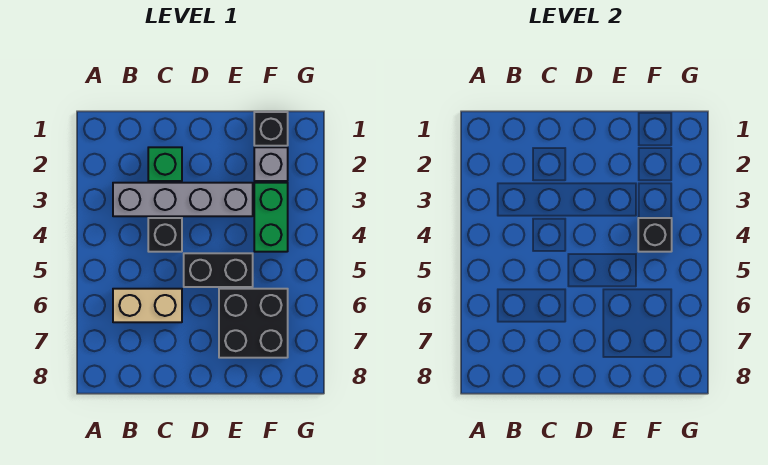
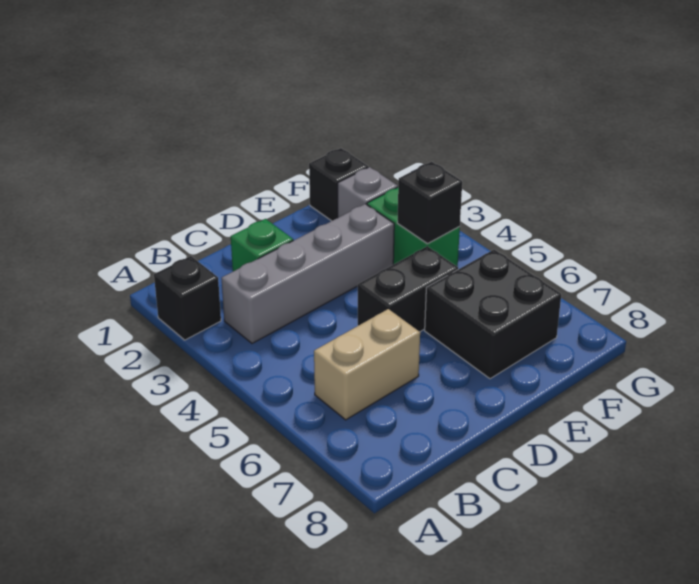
black brick C4 level 1 -> black brick A2 level 1

